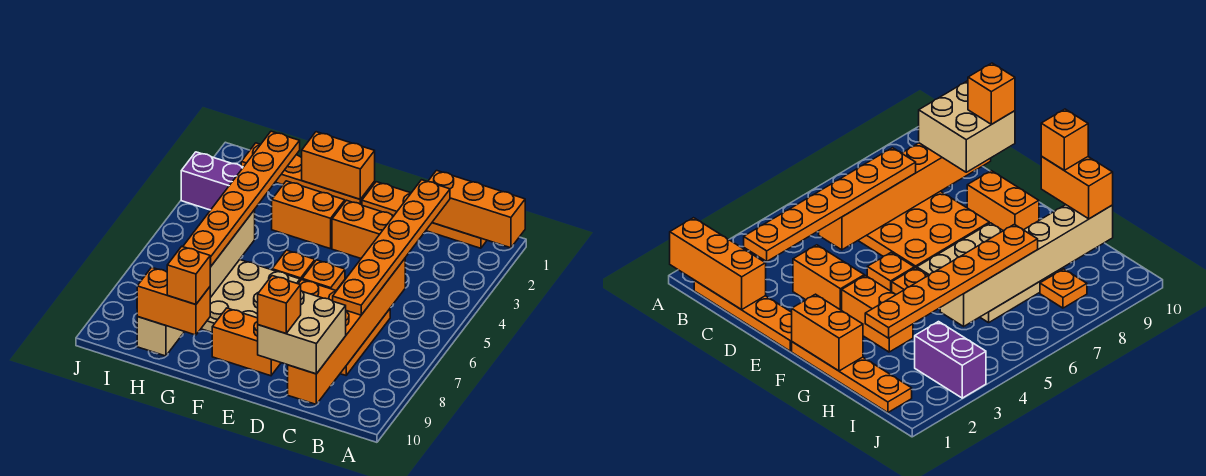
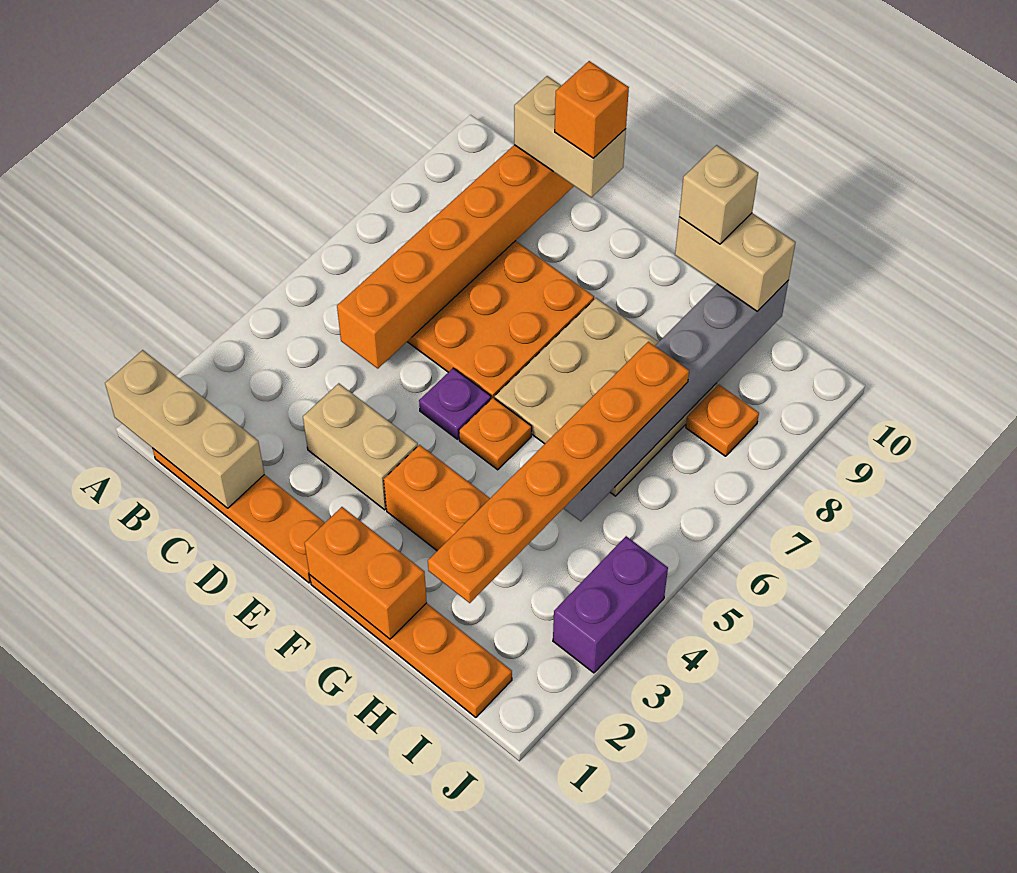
orange brick A1:C1 level 2 -> tan brick A1:C1 level 2
orange plate C2:C7 level 3 -> none
tan brick C9:D10 level 3 -> tan brick C10:D10 level 3
orange brick D3:E3 level 1 -> tan brick D3:E3 level 1
orange plate E5 level 1 -> purple plate E5 level 1
orange brick E9:F9 level 1 -> none
orange brick G10:H10 level 3 -> tan brick G10:H10 level 3
orange brick G10 level 4 -> tan brick G10 level 4
tan brick H5:H10 level 2 -> grey brick H5:H10 level 2
purple brick I3:J3 level 1 -> purple brick J3:J4 level 1

